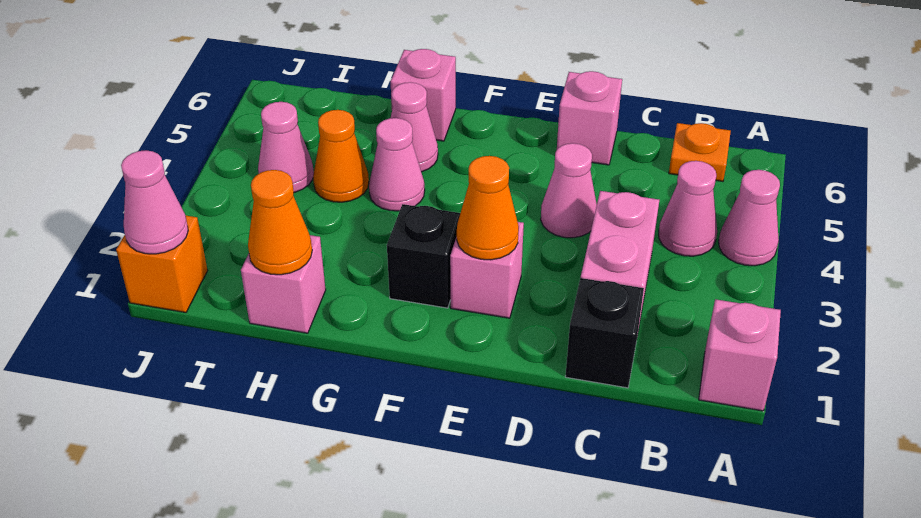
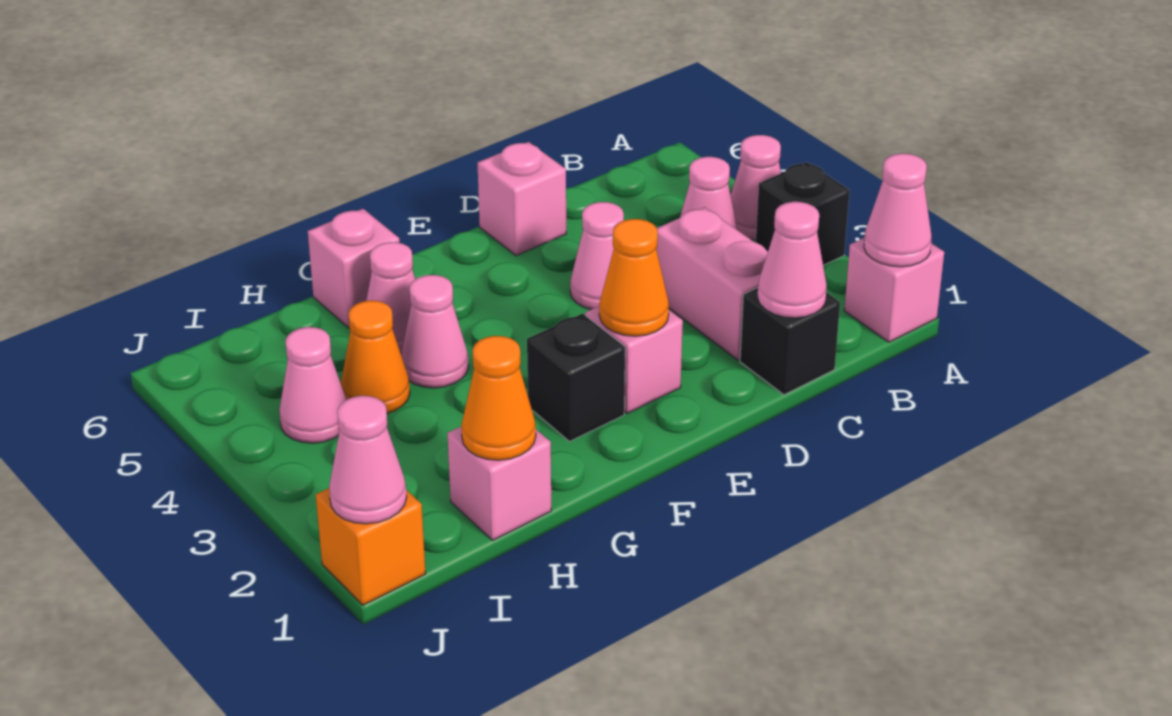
none -> pink cone A1 level 2
none -> black brick A3 level 1
orange plate B6 level 1 -> none
none -> pink cone C1 level 2

